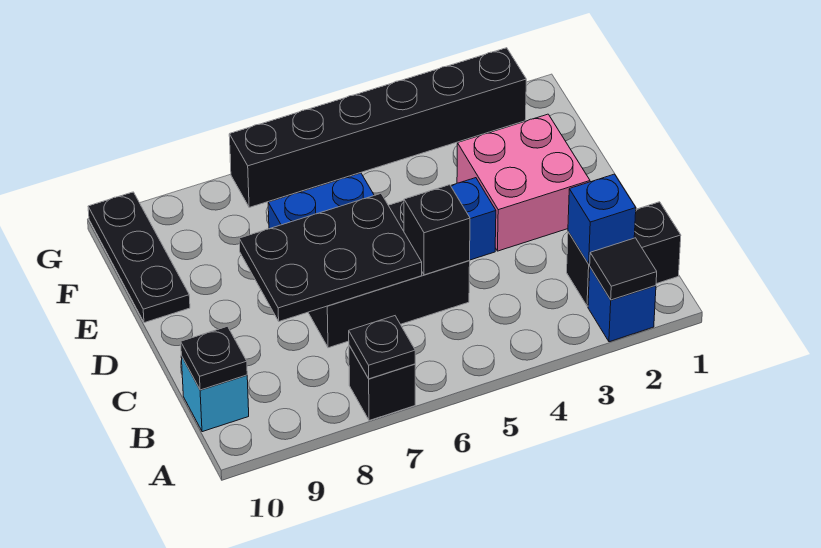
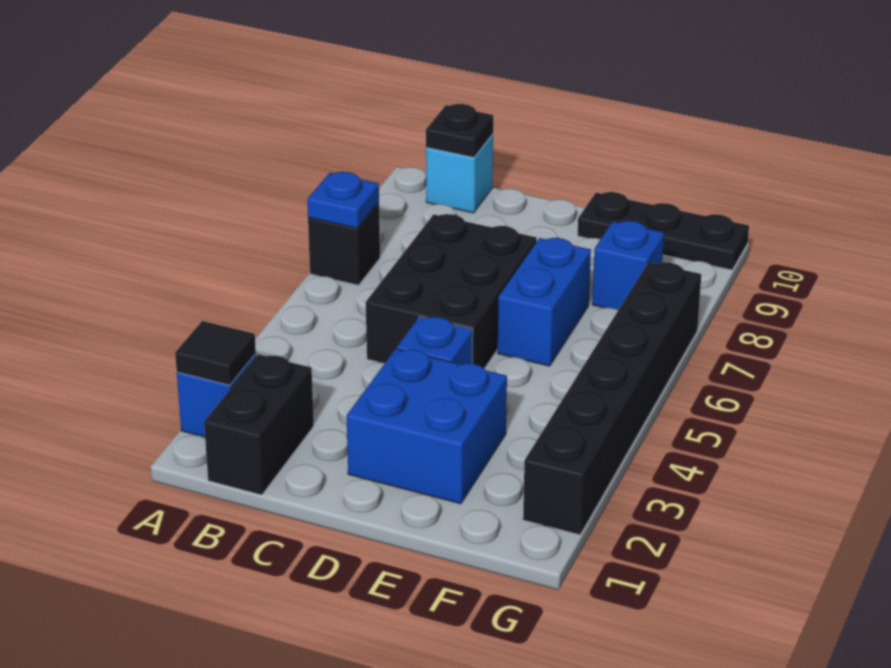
black plate A7 level 2 -> blue plate A7 level 2
blue brick B2 level 2 -> blue brick F8 level 1
black brick C5 level 2 -> none
black plate C6:D8 level 2 -> none
pink brick D2:E3 level 1 -> blue brick D2:E3 level 1

